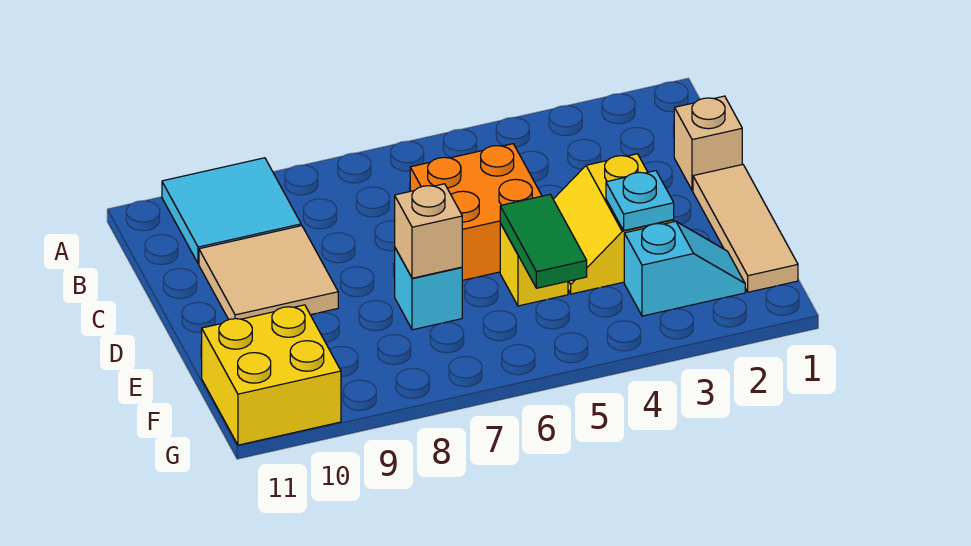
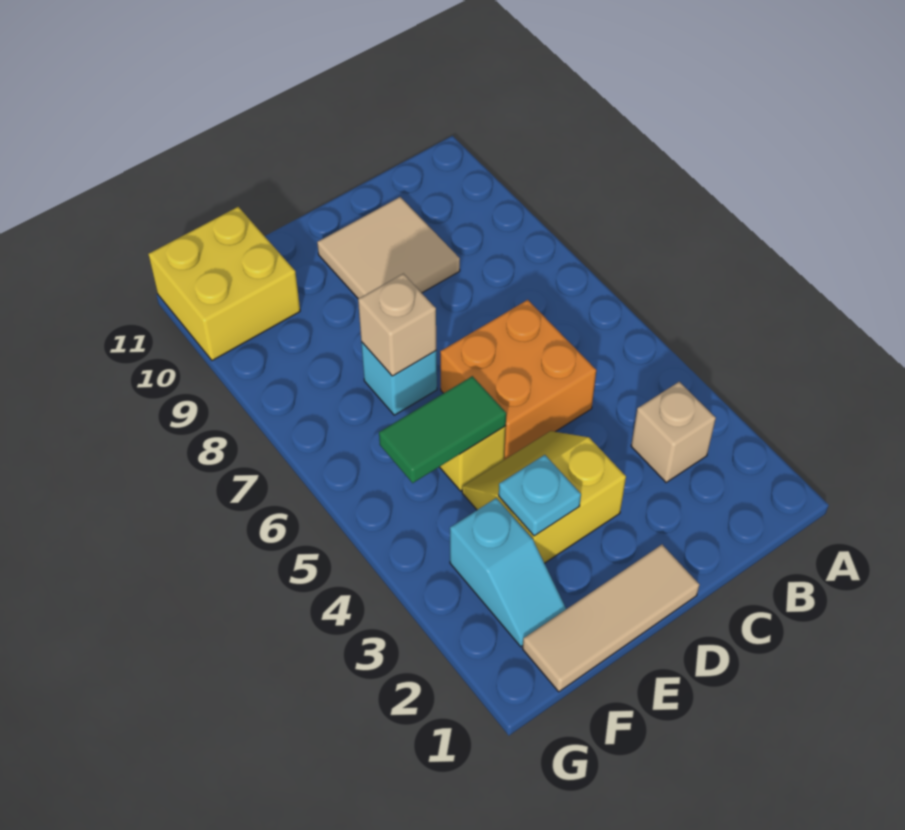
cyan tile A9:B10 level 1 -> none
tan brick C1 level 1 -> tan brick B3 level 1

